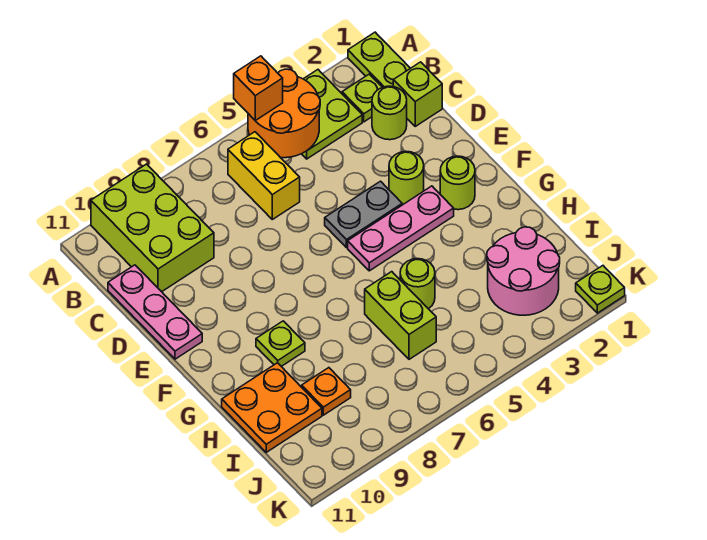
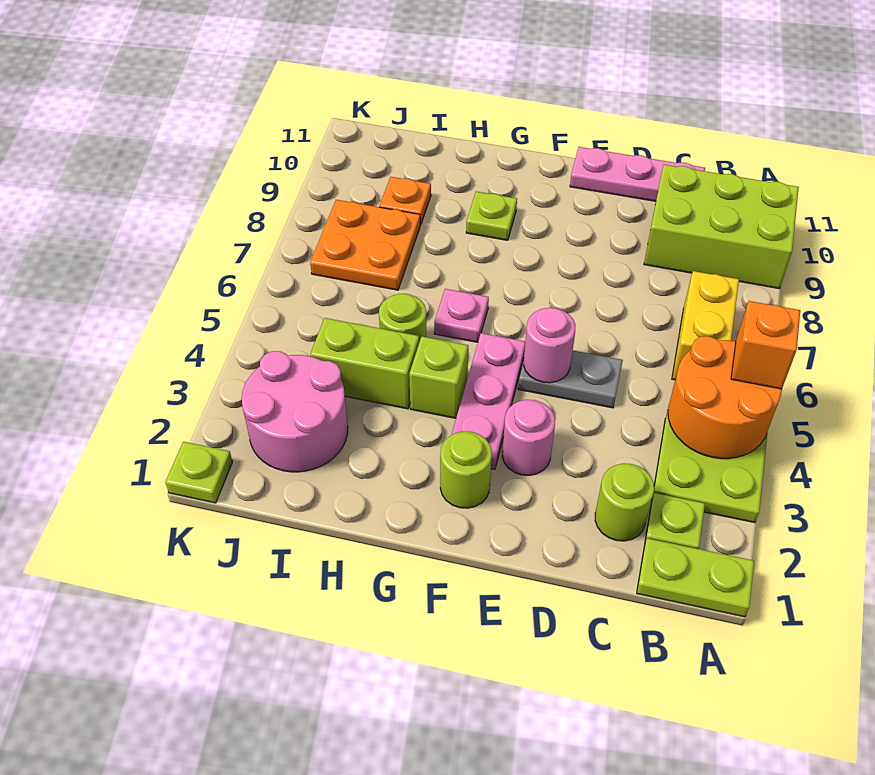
yellow brick B6:C6 level 1 -> yellow brick B6:B7 level 1
lime brick C1 level 1 -> lime brick G4 level 1
lime round brick E3 level 1 -> pink round brick E3 level 1
grey plate E4:E5 level 1 -> grey plate D5:E5 level 1
none -> pink round brick E5 level 2
none -> pink plate G6 level 1
lime brick H6:I6 level 1 -> lime brick H4:I4 level 1
orange plate H10:I11 level 1 -> orange plate I7:J8 level 1

